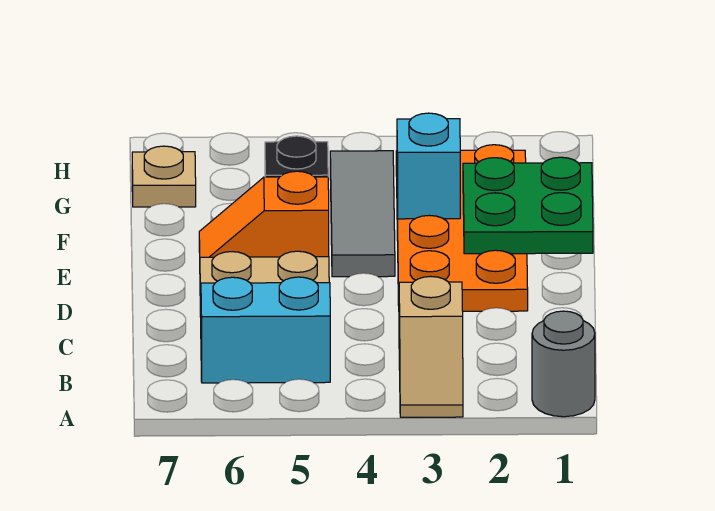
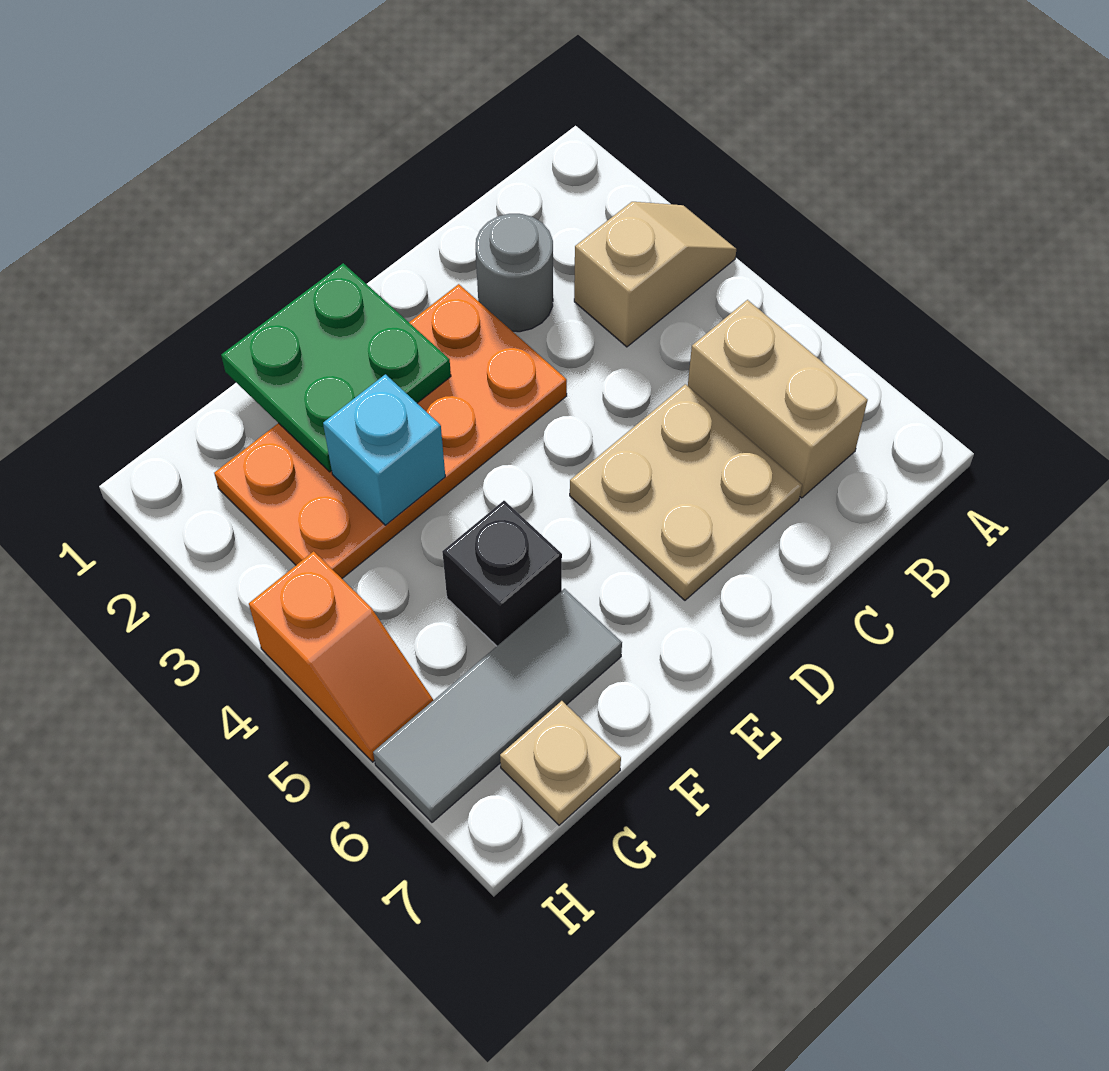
grey round brick A1 level 1 -> grey round brick C2 level 1
cyan brick B5:B6 level 1 -> tan brick B5:B6 level 1
grey tile E4:G4 level 1 -> grey tile F6:H6 level 1
orange slope E5:E6 level 1 top 5 -> orange slope H4:H5 level 1 top 4

